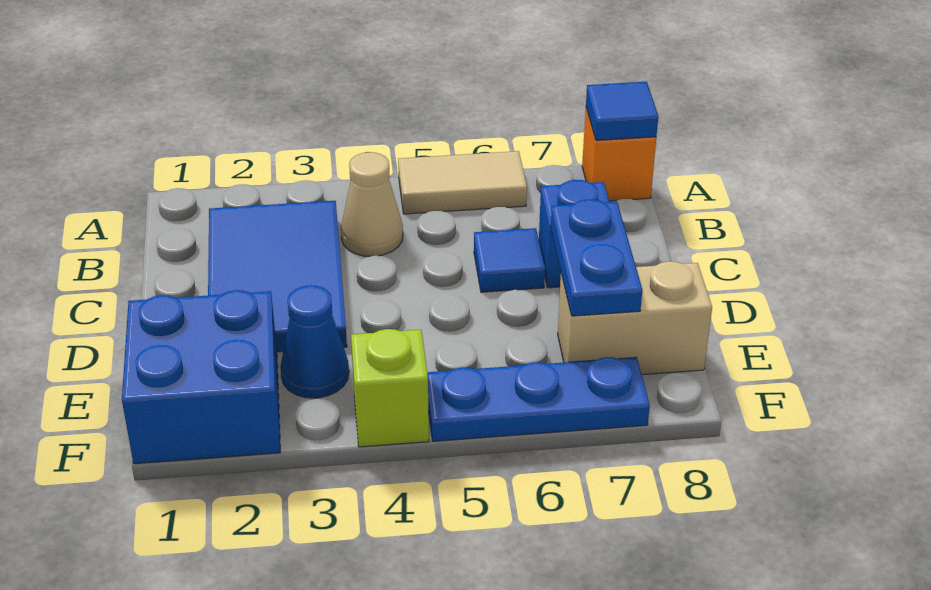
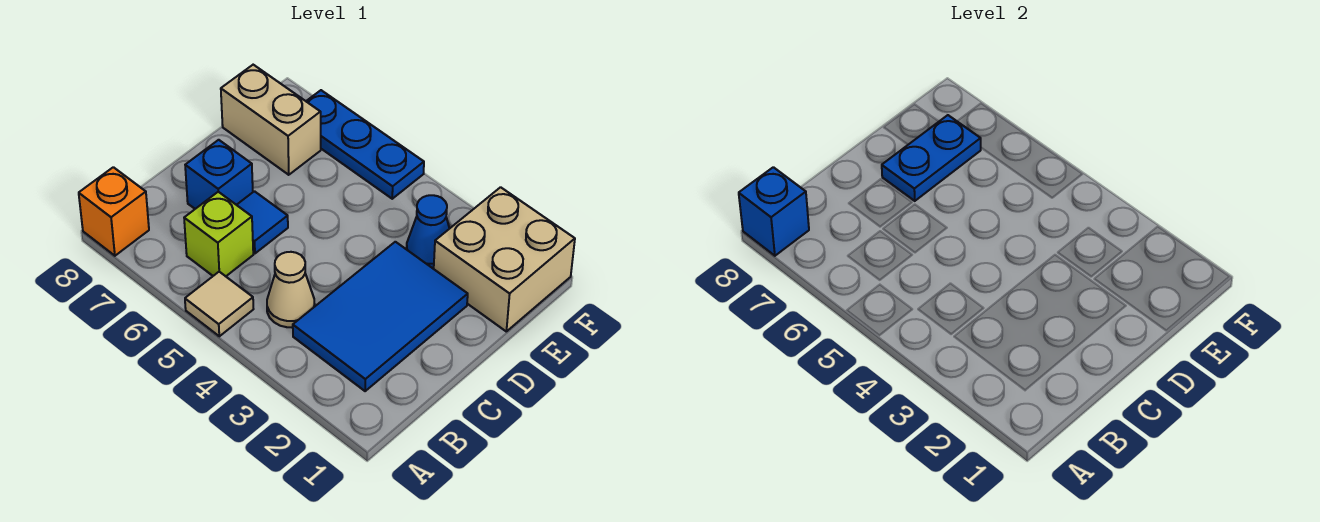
tan tile A5:A6 level 1 -> tan tile A5 level 1
blue tile A8 level 2 -> blue brick A8 level 2
blue brick E1:F2 level 1 -> tan brick E1:F2 level 1
lime brick F4 level 1 -> lime brick B6 level 1

